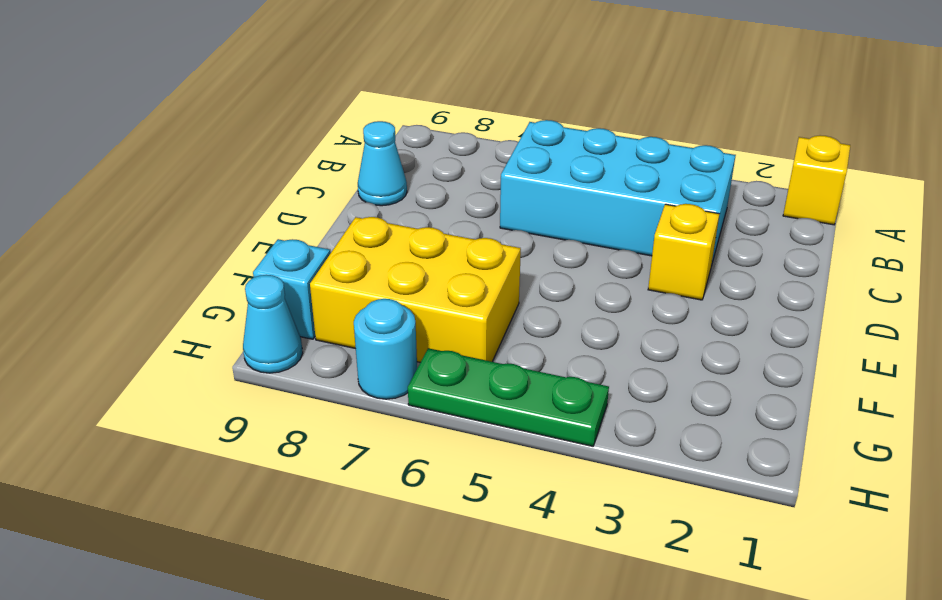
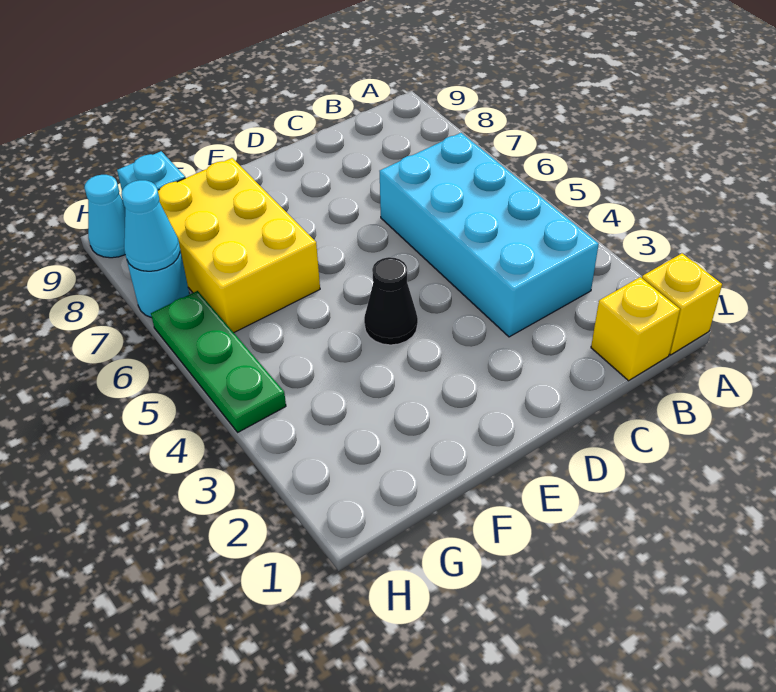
cyan cone C9 level 1 -> cyan cone H7 level 2
yellow brick D3 level 1 -> yellow brick B1 level 1
none -> black cone E4 level 1

